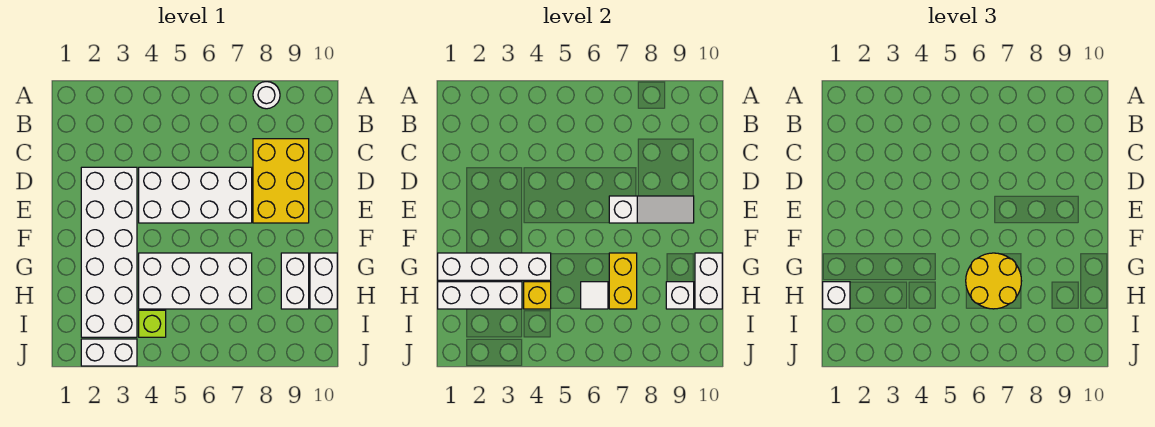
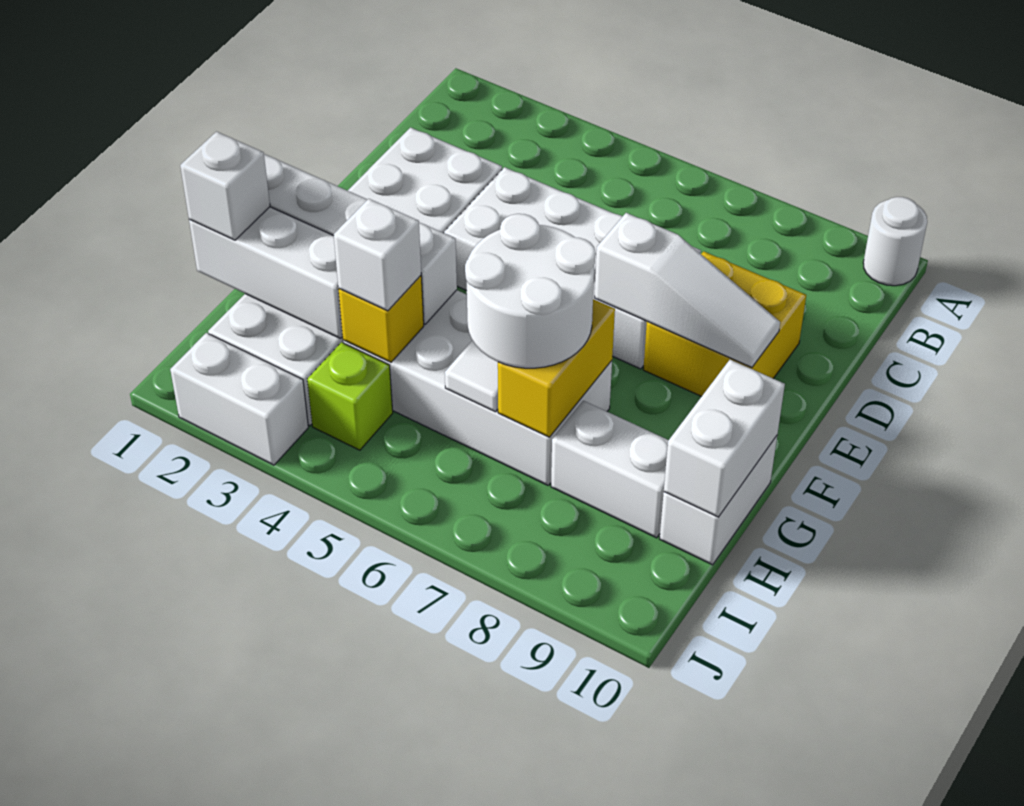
white round brick A8 level 1 -> white round brick A10 level 1
yellow brick C8:E9 level 1 -> yellow brick D8:E9 level 1
yellow round brick G6:H7 level 3 -> white round brick G6:H7 level 3
white brick G9:H9 level 1 -> white brick H8:H9 level 1
white brick H9 level 2 -> white brick H4 level 3

